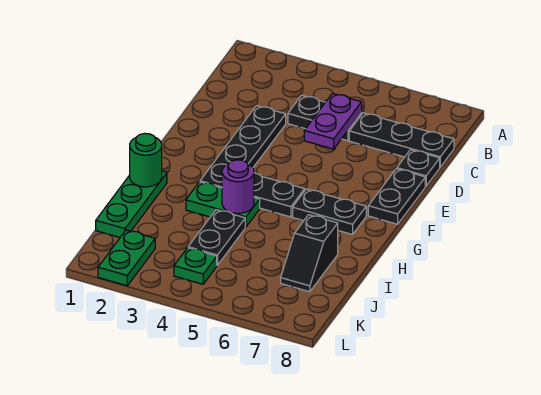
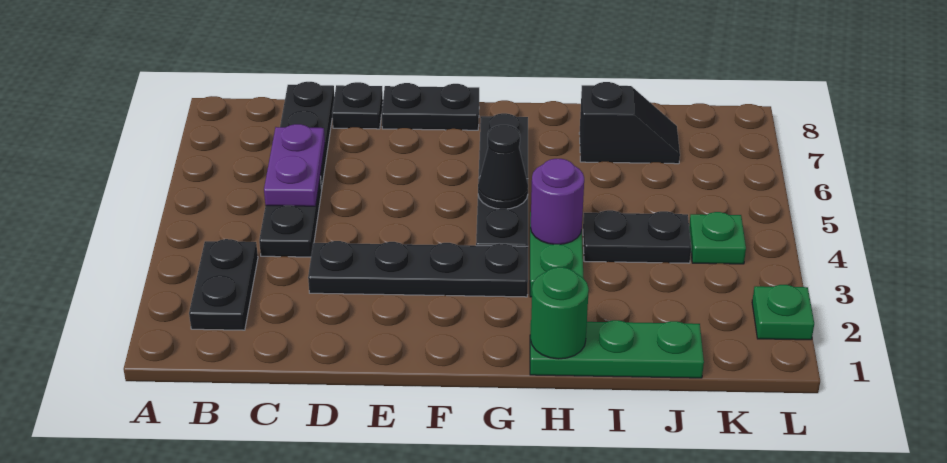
none -> black plate B2:B3 level 1
purple plate C5:D5 level 2 -> purple plate C5:C6 level 2
none -> black cone G5 level 2
green plate K2:L2 level 1 -> green plate L2 level 1

